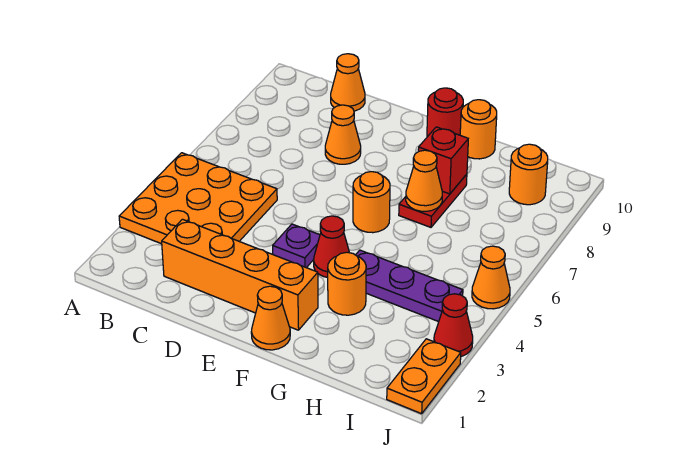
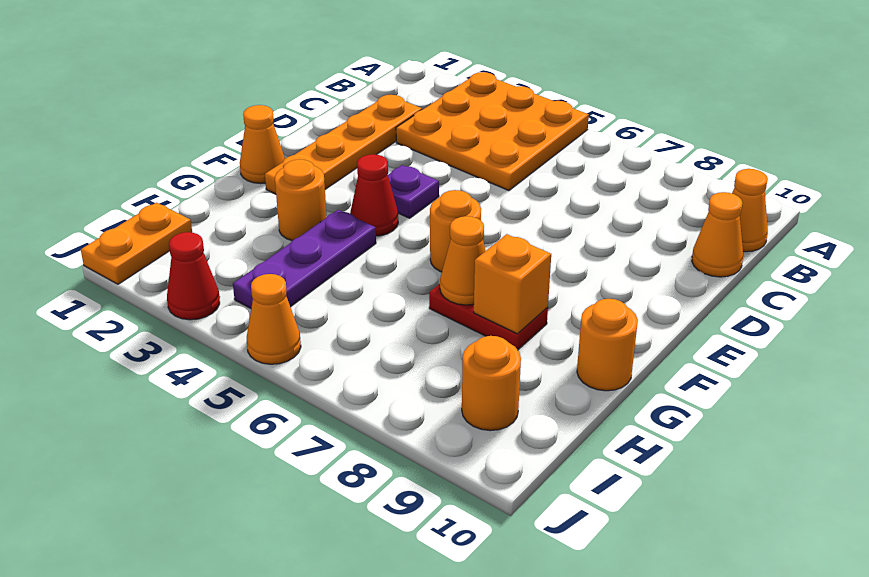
orange brick C2:F2 level 1 -> orange plate C2:F2 level 1
orange cone D8 level 1 -> orange cone B10 level 1
red round brick F10 level 1 -> none
red brick G8 level 2 -> orange brick G8 level 2
orange plate J1:J2 level 1 -> orange plate I1:J1 level 1

